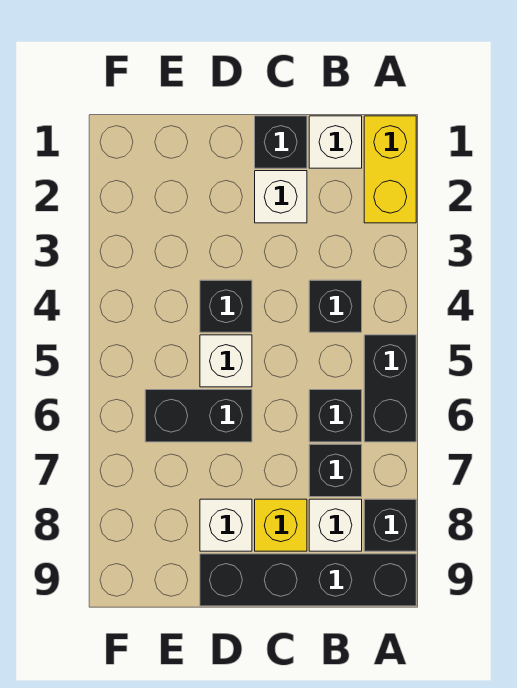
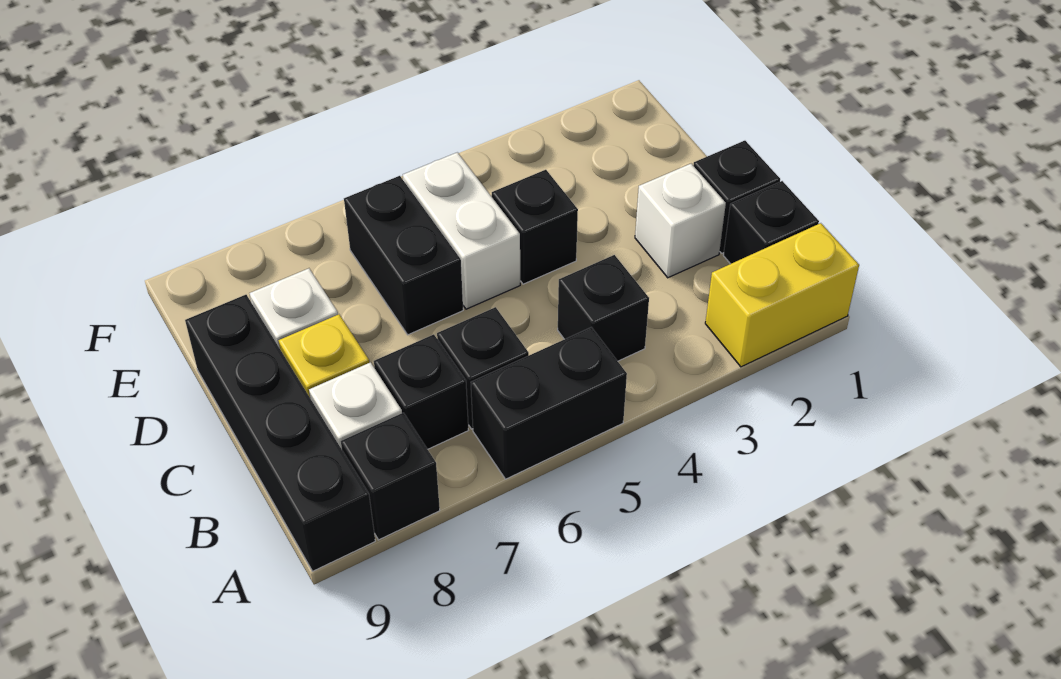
white brick B1 level 1 -> black brick B1 level 1
white brick D5 level 1 -> white brick D5:E5 level 1

